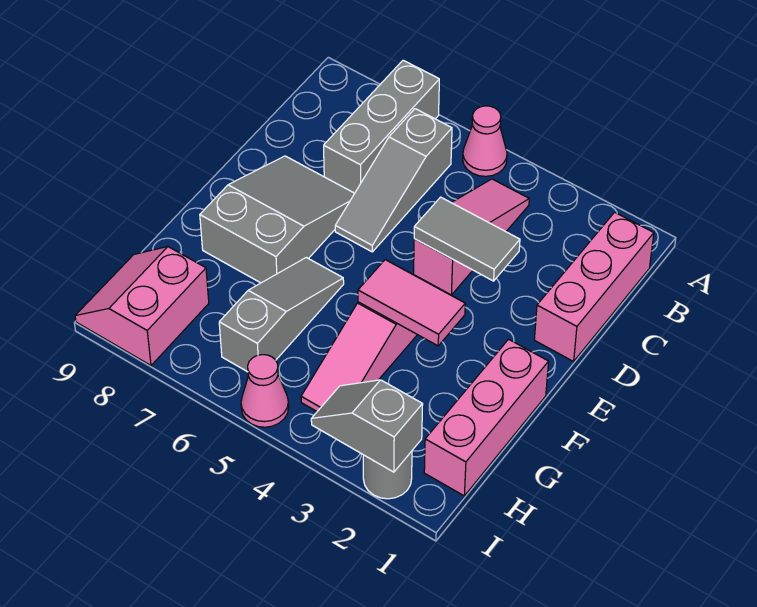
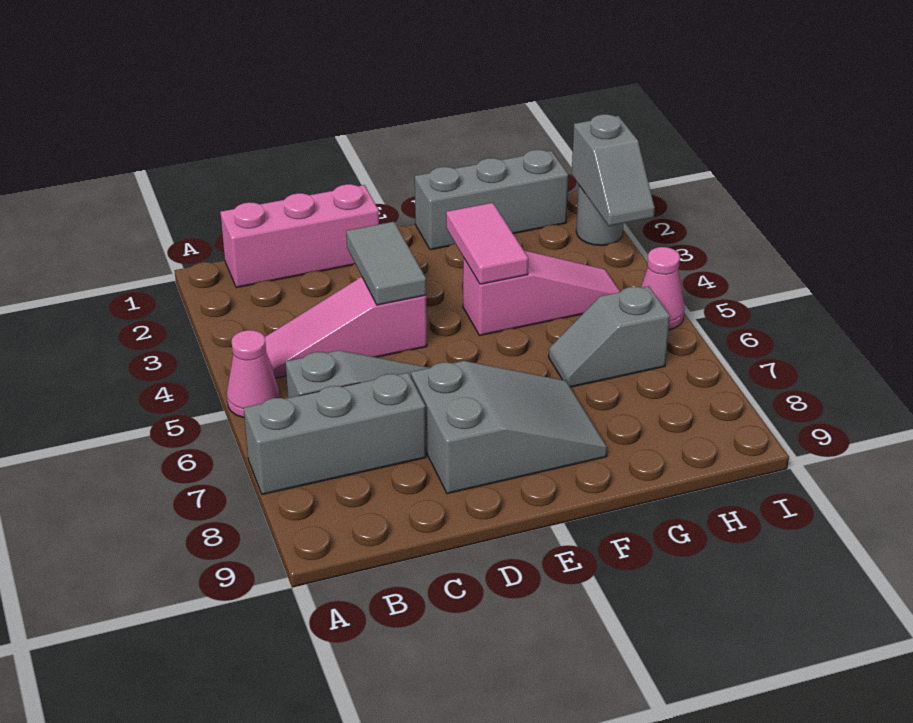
grey slope D7:F8 level 1 top F -> grey slope D7:F8 level 1 top D
pink brick F1:H1 level 1 -> grey brick F1:H1 level 1
grey slope F6:H6 level 1 top H -> grey slope G6:H6 level 1 top H
pink slope H8:I9 level 1 top 8 -> none

